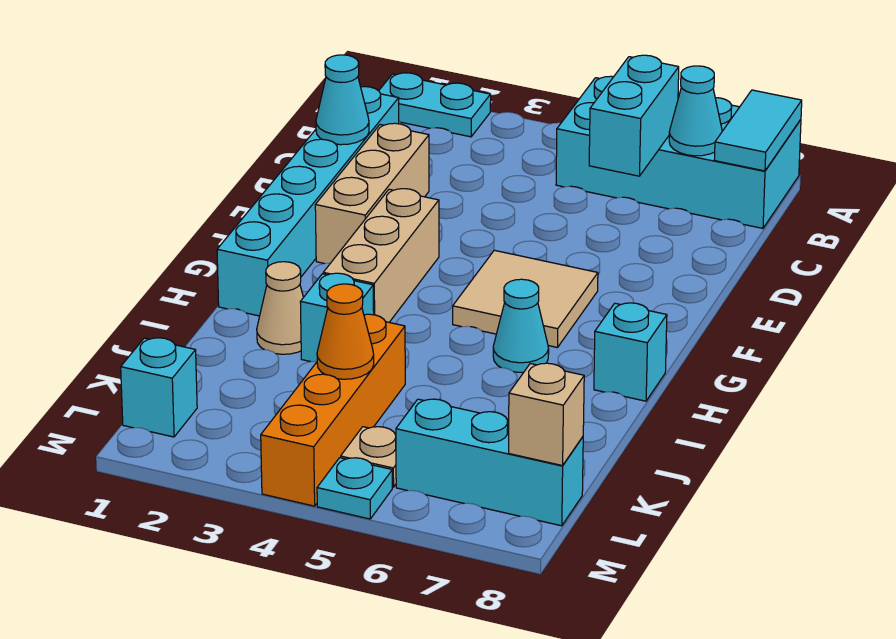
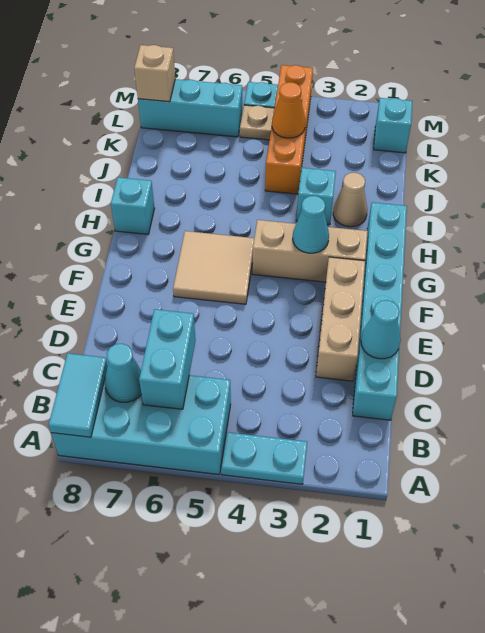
cyan plate A1:A2 level 1 -> cyan plate A3:A4 level 1
tan brick F3:H3 level 1 -> tan brick G2:G4 level 1
cyan cone H6 level 1 -> cyan cone G3 level 2

